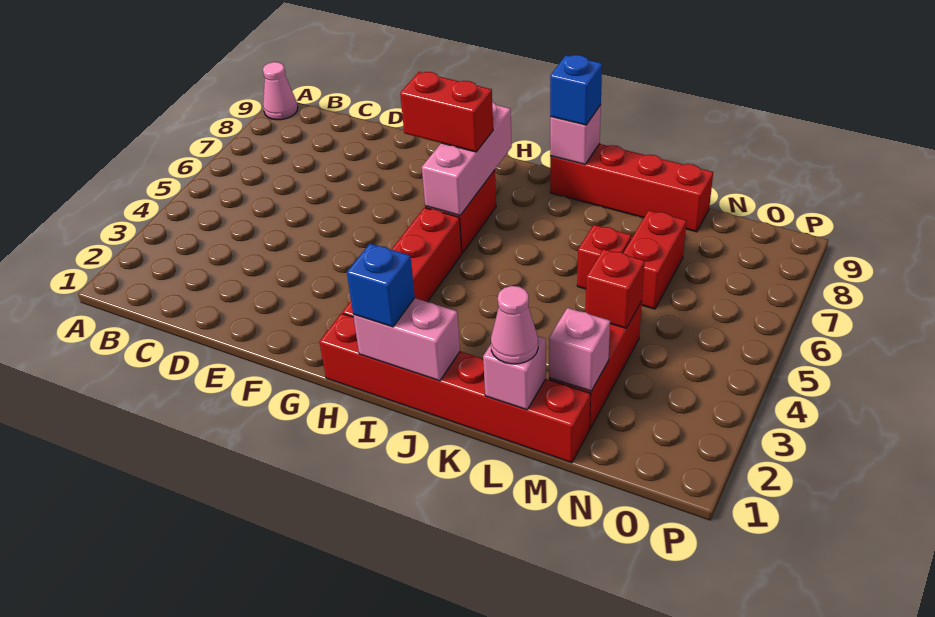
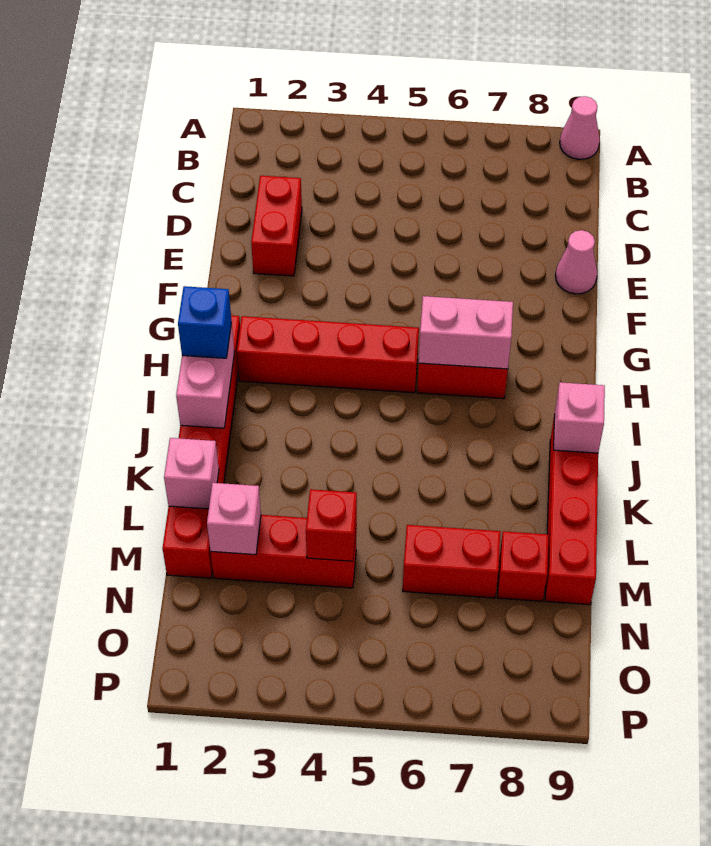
red brick G7:H7 level 3 -> red brick D2:E2 level 1
pink brick H6:H8 level 2 -> pink brick H6:H7 level 2
blue brick J9 level 3 -> none
pink cone L1 level 3 -> pink cone E9 level 1
red brick L6 level 1 -> red brick M8 level 1

